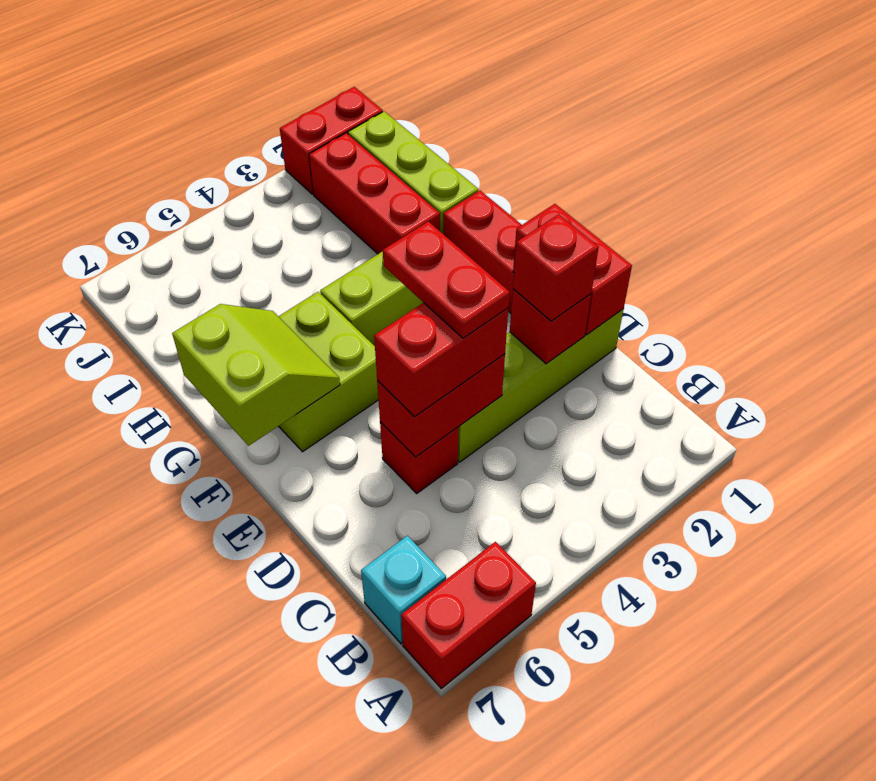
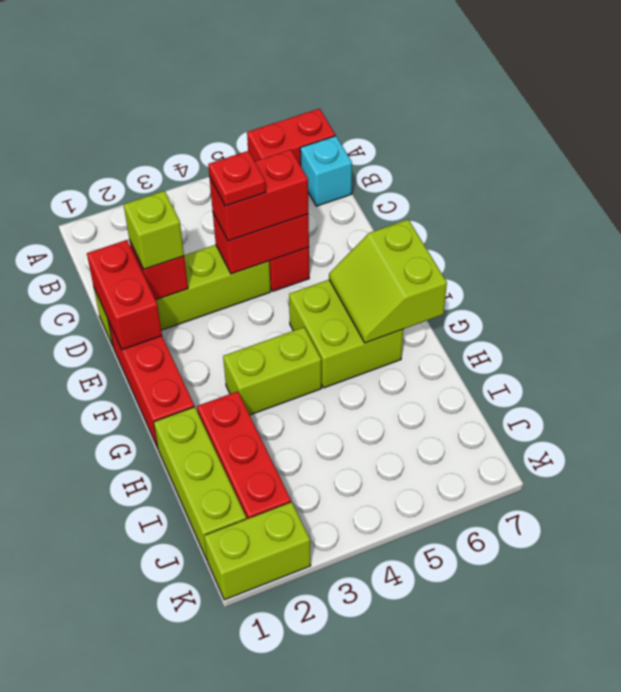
red brick D2 level 3 -> lime brick D2 level 3
red plate D4:E4 level 4 -> red plate D4 level 4
red brick K1:K2 level 1 -> lime brick K1:K2 level 1

